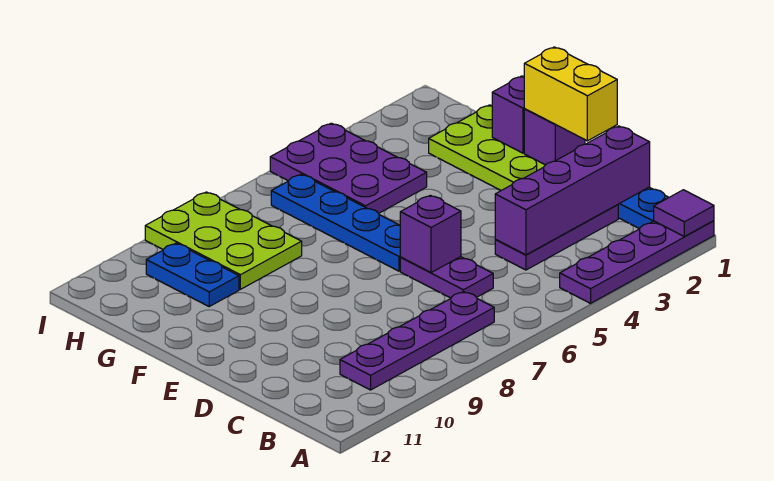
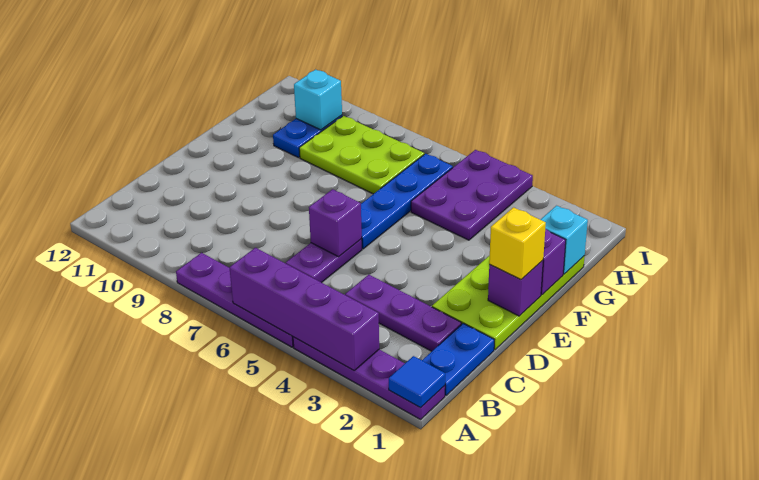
purple tile A1 level 2 -> blue tile A1 level 2
purple plate B7:B10 level 1 -> purple plate A5:A8 level 1
purple brick C1:C4 level 2 -> purple brick A3:A6 level 2
yellow brick D1:E1 level 3 -> yellow brick E1 level 3
none -> cyan brick G1 level 2
lime plate G8:I9 level 1 -> lime plate G7:H9 level 1
none -> cyan brick H10 level 2

